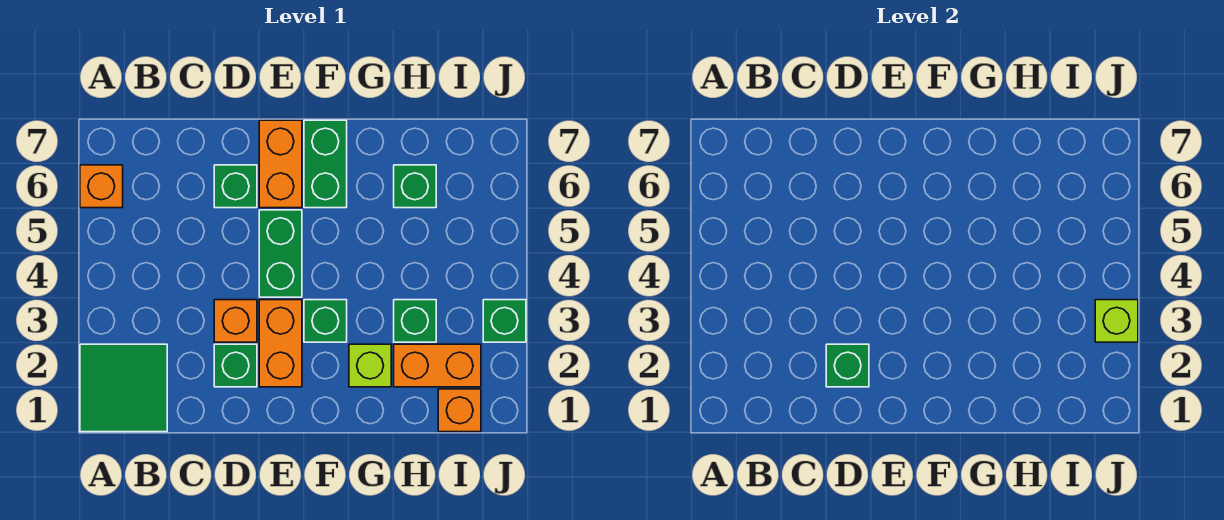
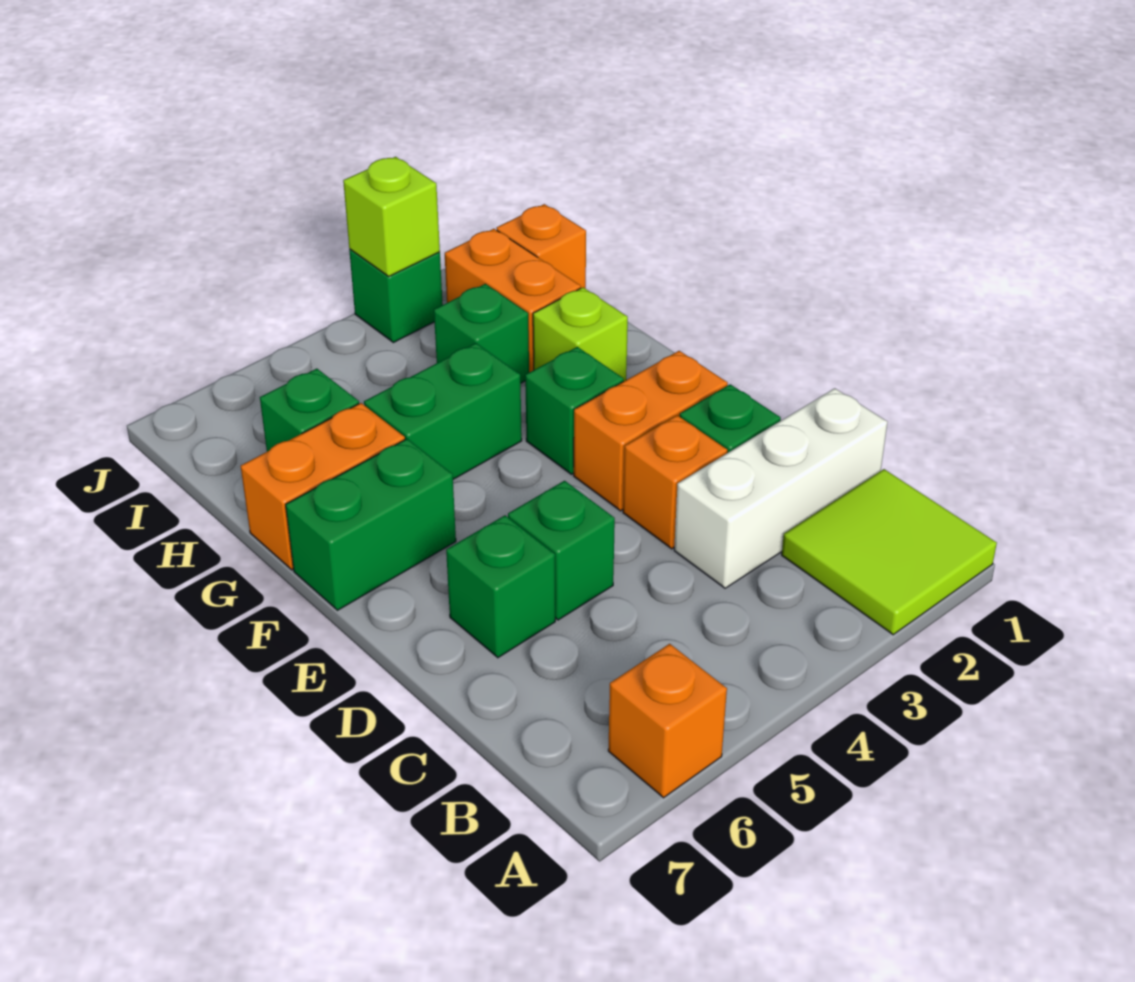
green tile A1:B2 level 1 -> lime tile A1:B2 level 1
none -> white brick C1:C3 level 1
green brick D2 level 2 -> green brick D5 level 1
green brick E4:E5 level 1 -> green brick G4:G5 level 1
orange brick E6:E7 level 1 -> orange brick G6:G7 level 1

